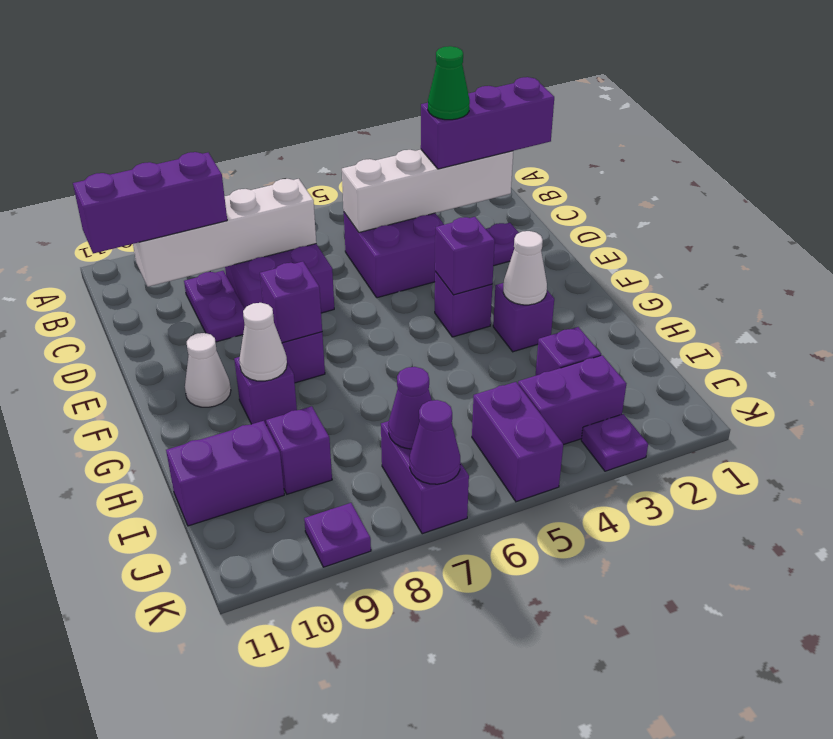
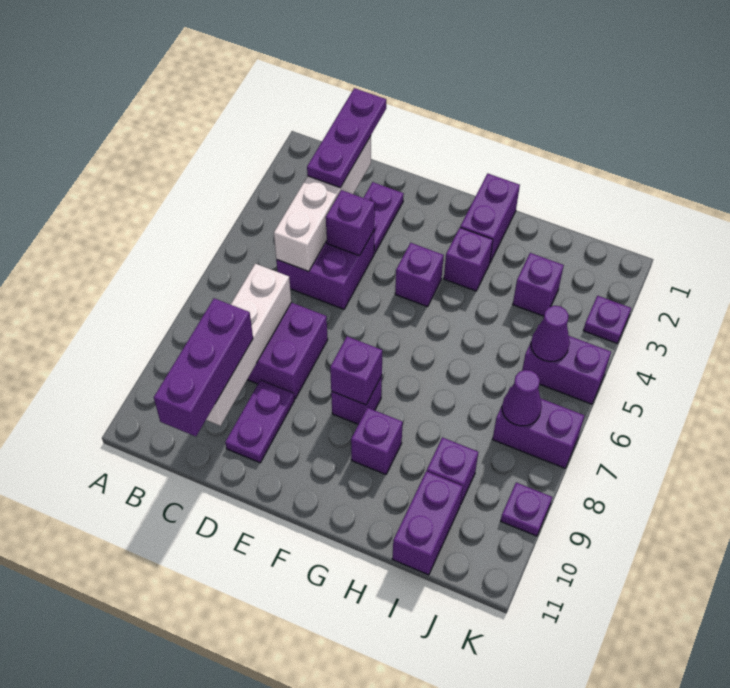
purple brick C1:C3 level 3 -> purple plate C1:C3 level 3
green cone C3 level 4 -> none
purple plate C9:D9 level 1 -> purple plate D9:D10 level 1
purple brick F4 level 2 -> purple brick D4 level 2
white cone F10 level 1 -> none
white cone G3 level 2 -> none
white cone G9 level 2 -> none
purple brick J3:J4 level 1 -> purple brick G1:G2 level 1
purple cone K7 level 2 -> purple cone J5 level 2

